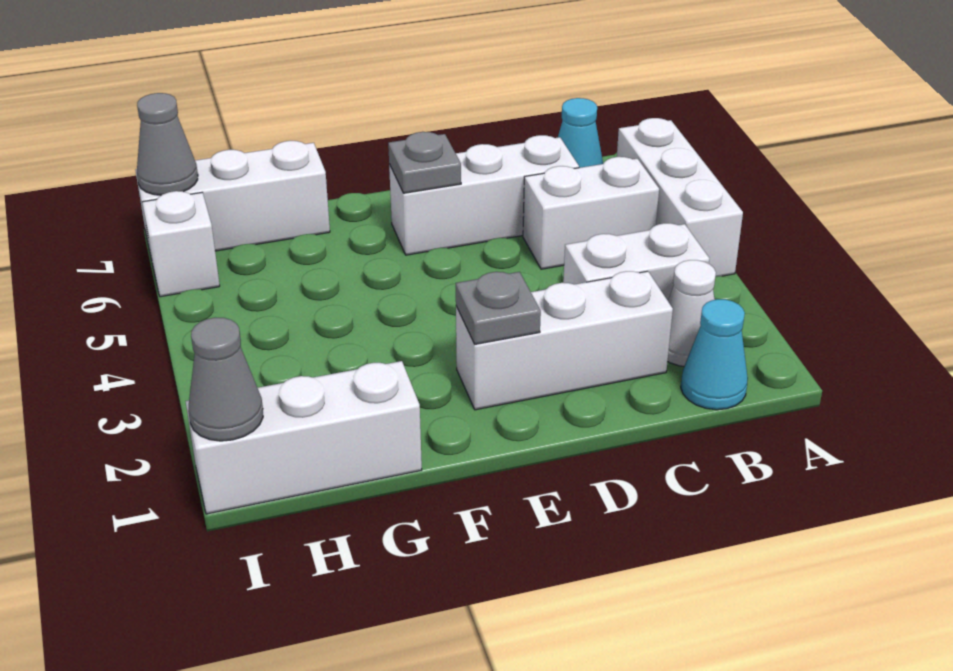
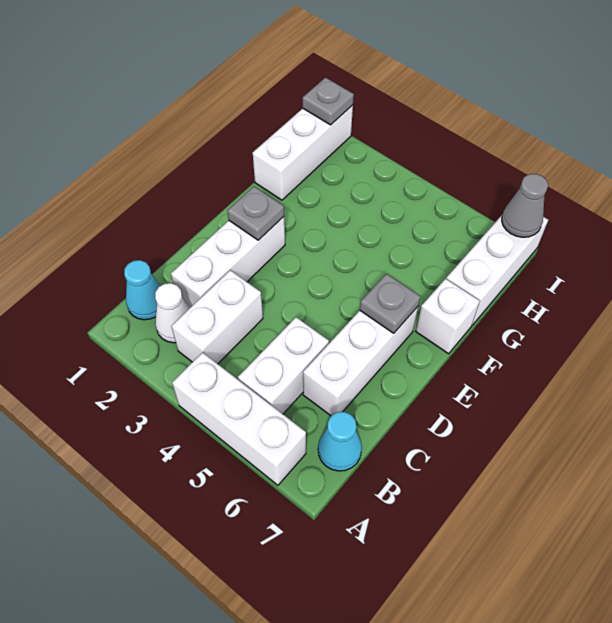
grey cone I1 level 2 -> grey plate I1 level 2
white brick I6 level 1 -> white brick F7 level 1

